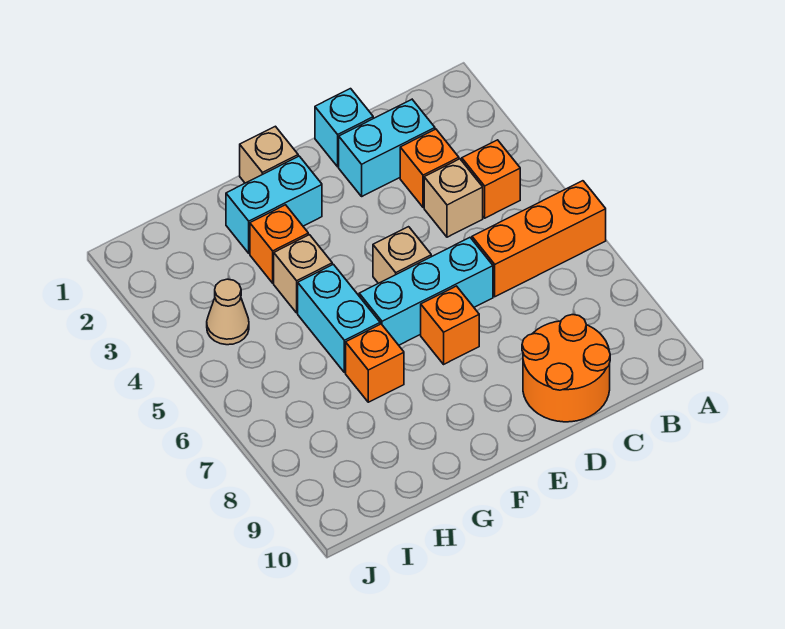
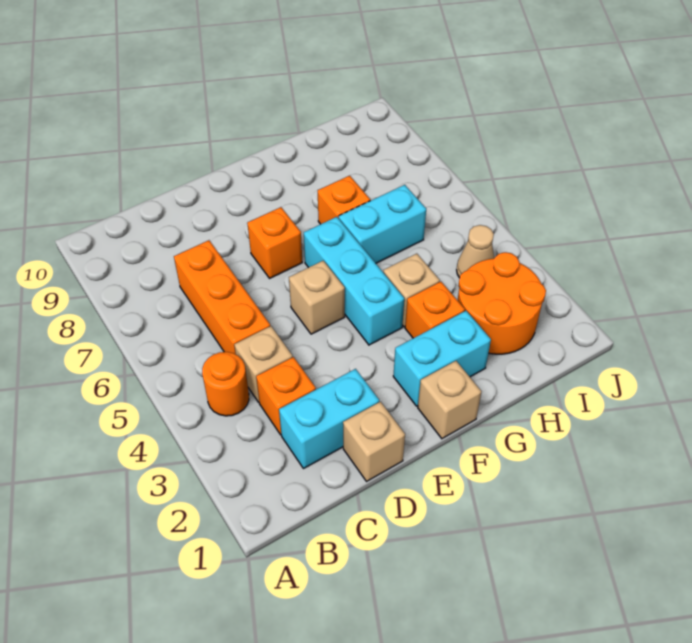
orange brick A6:C6 level 1 -> orange brick C5:C7 level 1
orange brick B4 level 1 -> orange round brick B4 level 1
orange round brick C9:D10 level 1 -> orange round brick H2:I3 level 1
cyan brick D1 level 1 -> tan brick D1 level 1
cyan brick D6:F6 level 1 -> cyan brick F4:F6 level 1
cyan brick G5:G6 level 1 -> cyan brick G6:H6 level 1

